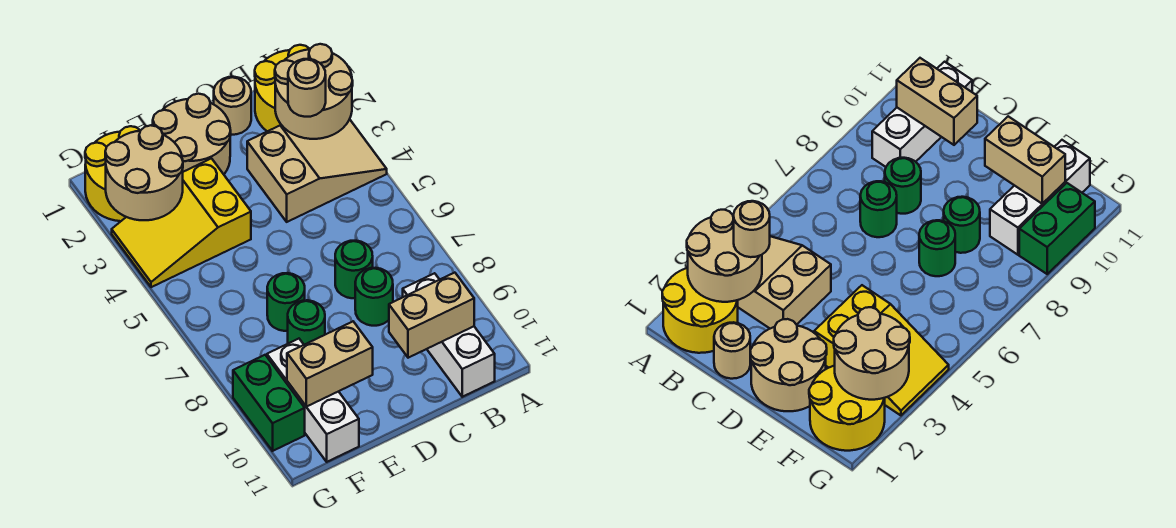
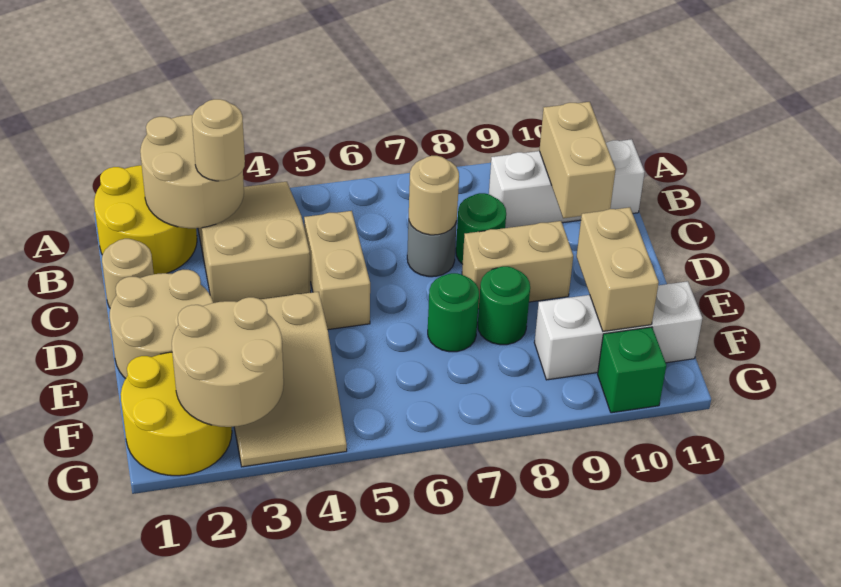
none -> tan brick C5:D5 level 1
green round brick C7 level 1 -> grey round brick C7 level 1
none -> tan round brick C7 level 2
none -> tan brick D8:D9 level 1
yellow slope E3:G4 level 1 top E -> tan slope E3:G4 level 1 top E
green brick G9:G10 level 1 -> green brick G10 level 1

